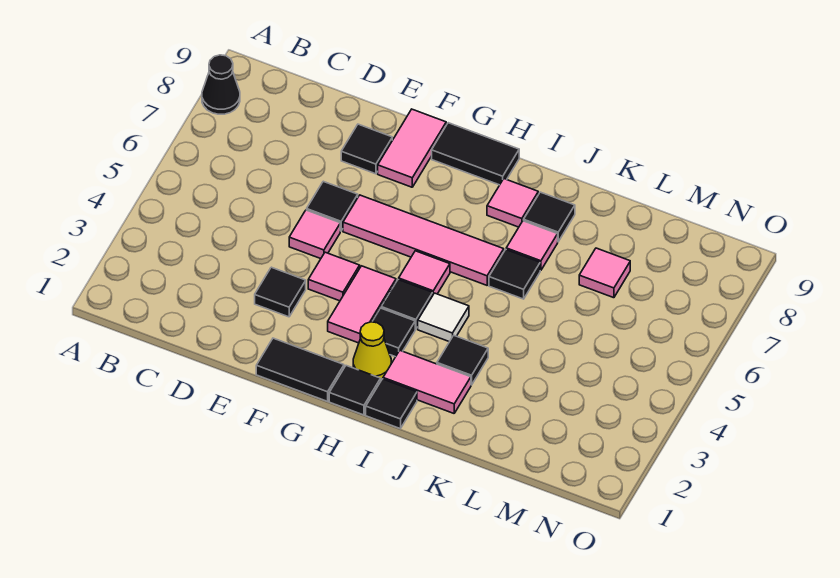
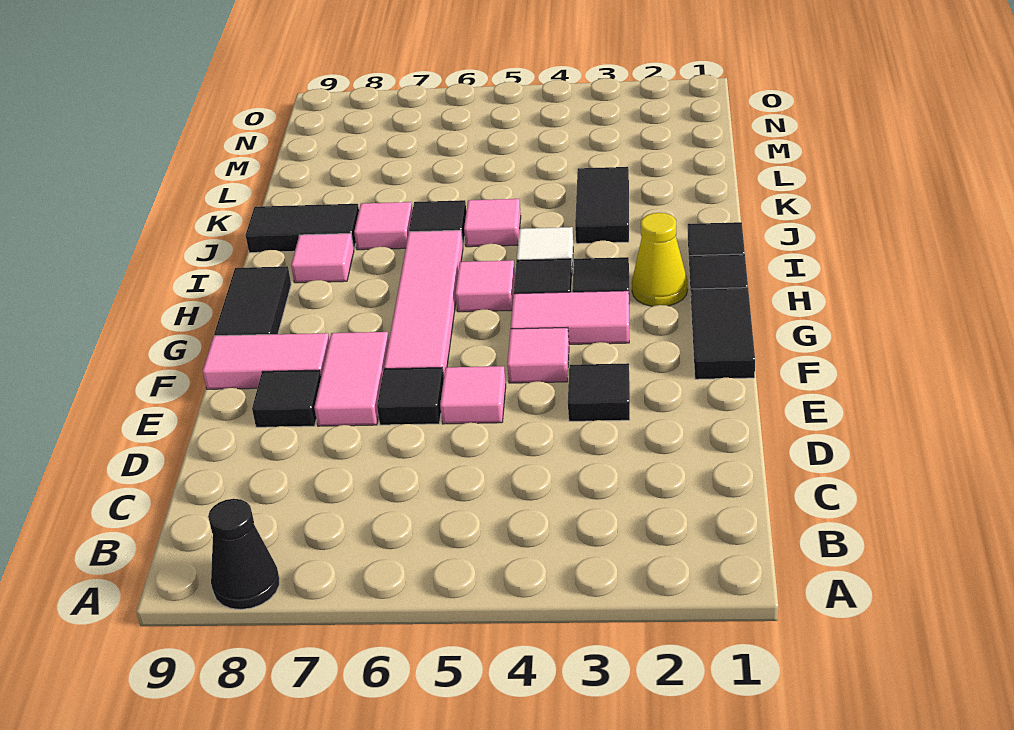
pink tile I2:J2 level 1 -> pink tile E7:F7 level 1
black tile J3 level 1 -> black tile J3:K3 level 1
black tile J8 level 1 -> black tile J8:J9 level 1
pink tile L7 level 1 -> pink tile J5 level 1

